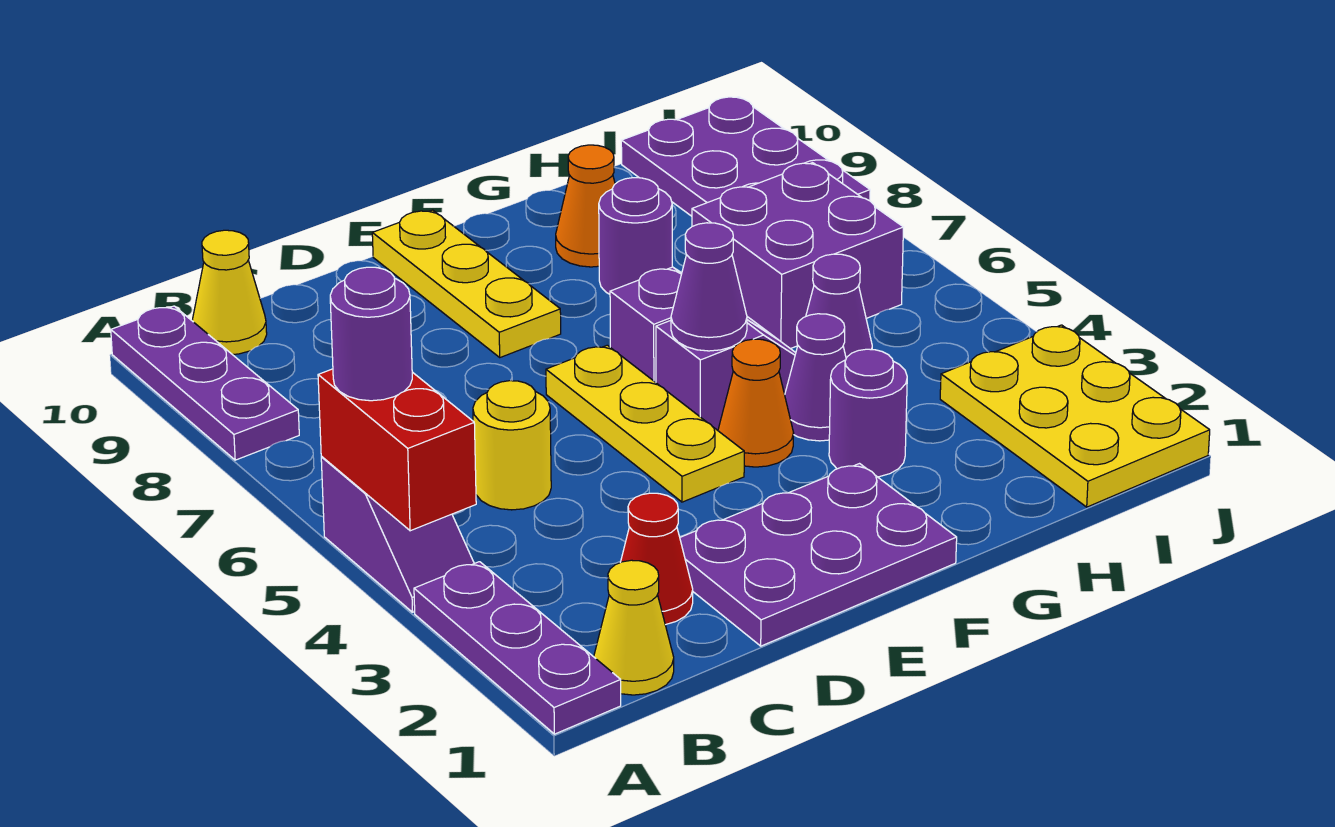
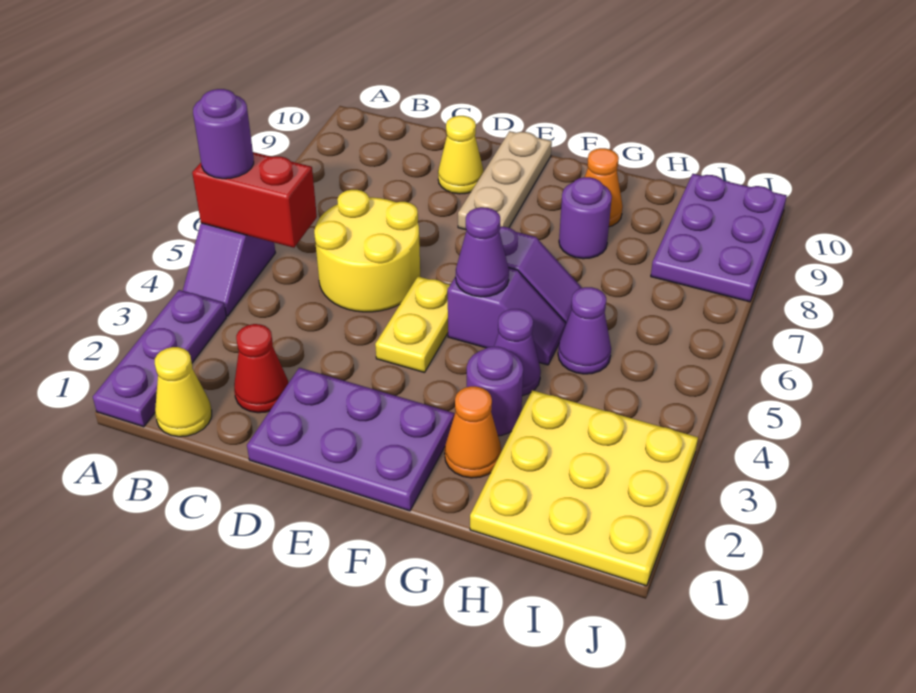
red brick A4:A5 level 2 -> red brick A5:B5 level 2
purple plate A8:A10 level 1 -> none
yellow cone B10 level 1 -> yellow cone D9 level 1
yellow round brick C5 level 1 -> yellow round brick C5:D6 level 1
yellow plate E4:E6 level 1 -> yellow plate E4:E5 level 1
yellow plate E8:E10 level 1 -> tan plate E8:E10 level 1
orange cone F4 level 1 -> orange cone G2 level 1
purple brick H6:I7 level 1 -> none
yellow plate I1:J3 level 1 -> yellow plate H1:J3 level 1

